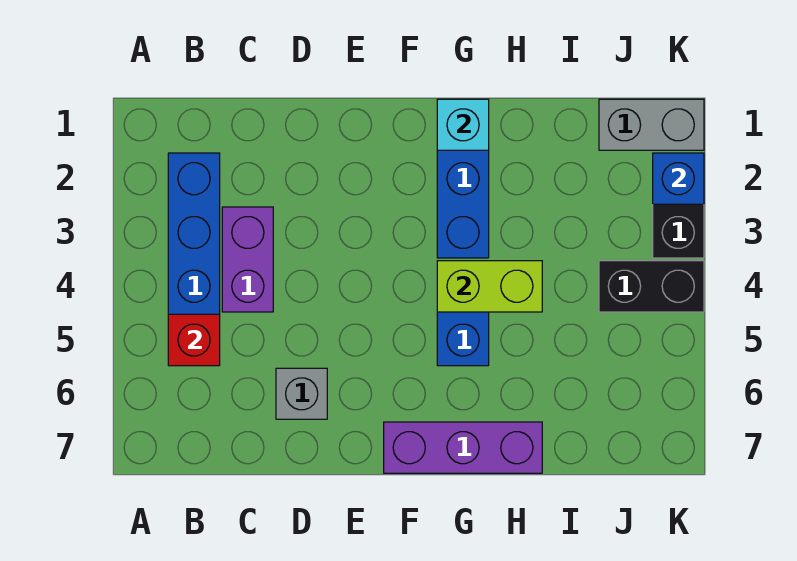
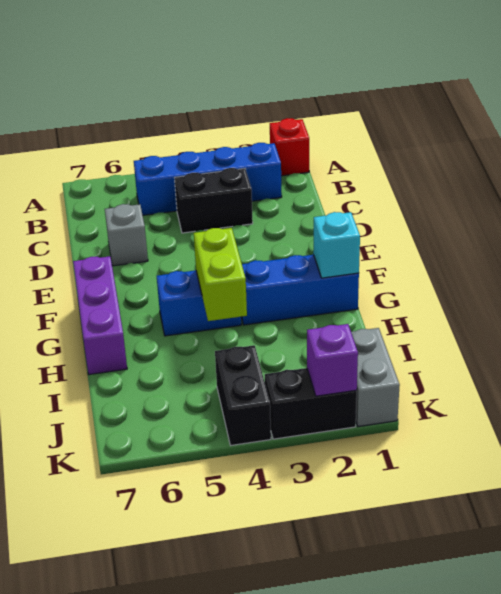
red brick B5 level 2 -> red brick A1 level 1
purple brick C3:C4 level 1 -> black brick C3:C4 level 1
blue brick K2 level 2 -> purple brick K2 level 2

